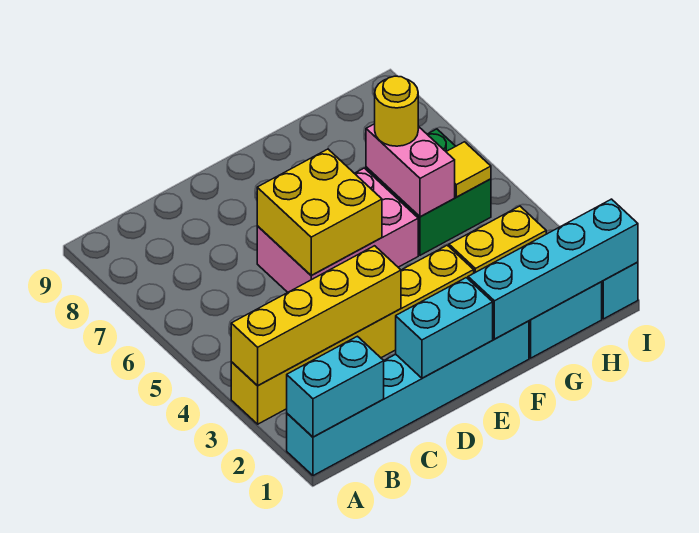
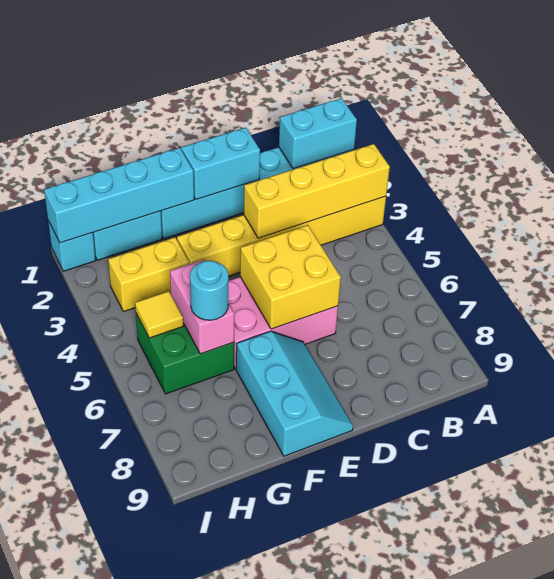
none -> cyan slope E7:F9 level 1 top F
yellow round brick G6 level 3 -> cyan round brick G6 level 3

